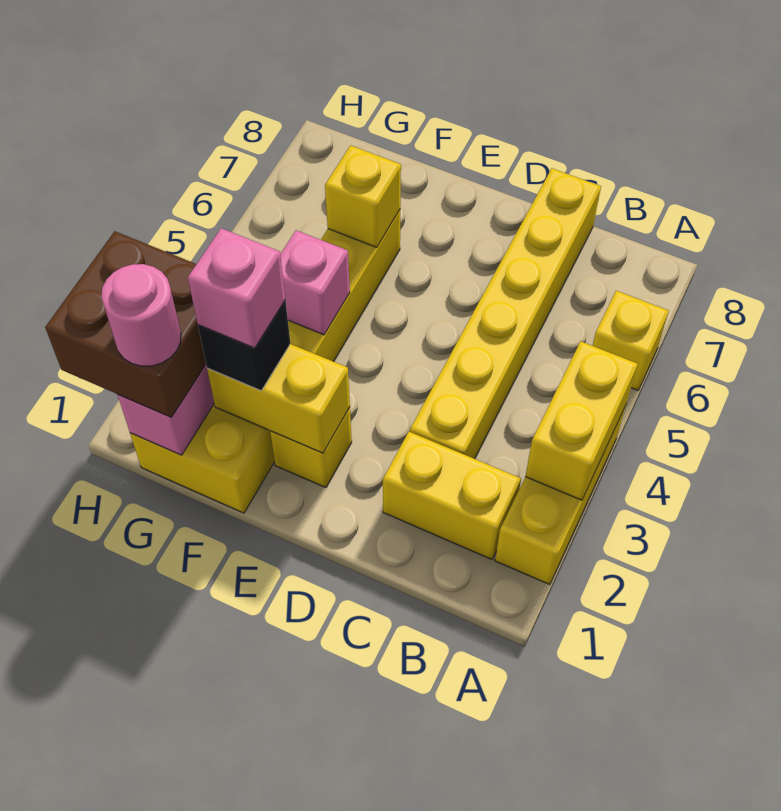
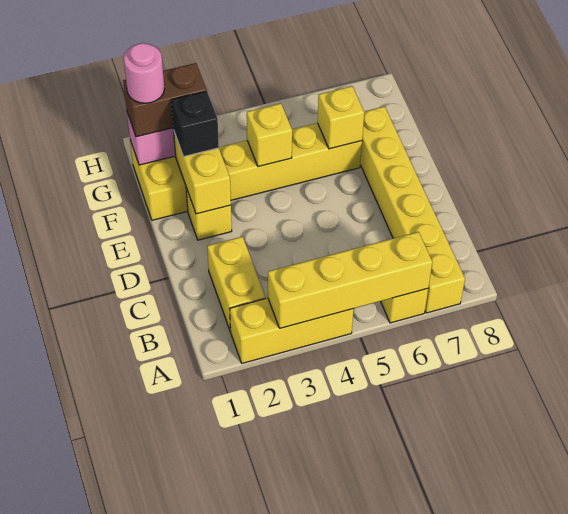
yellow brick A3:A4 level 2 -> yellow brick A3:A6 level 2
yellow brick C3:C8 level 1 -> yellow brick A7:F7 level 1
pink brick F2 level 4 -> none
pink brick F4 level 2 -> yellow brick F4 level 2
brown brick G1:H2 level 3 -> brown brick G1:G2 level 3

